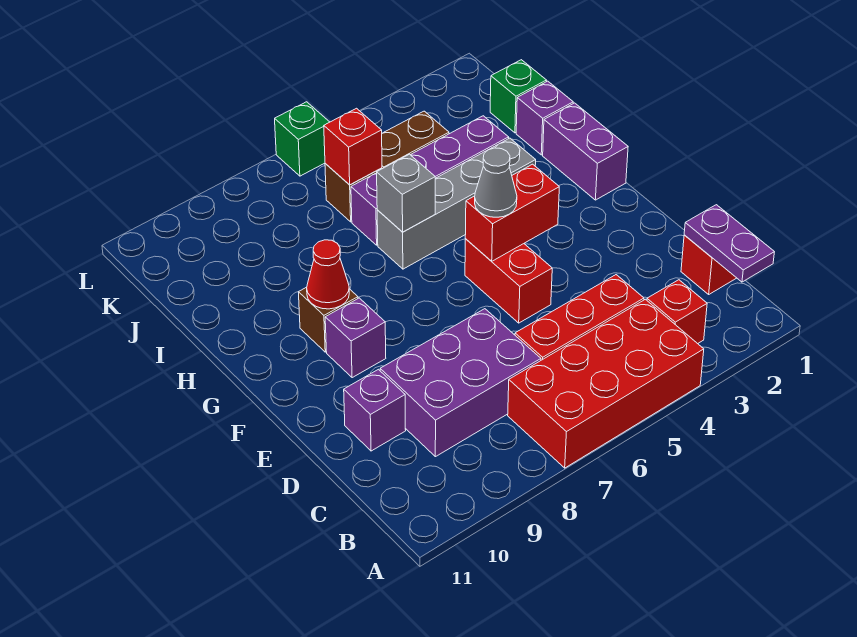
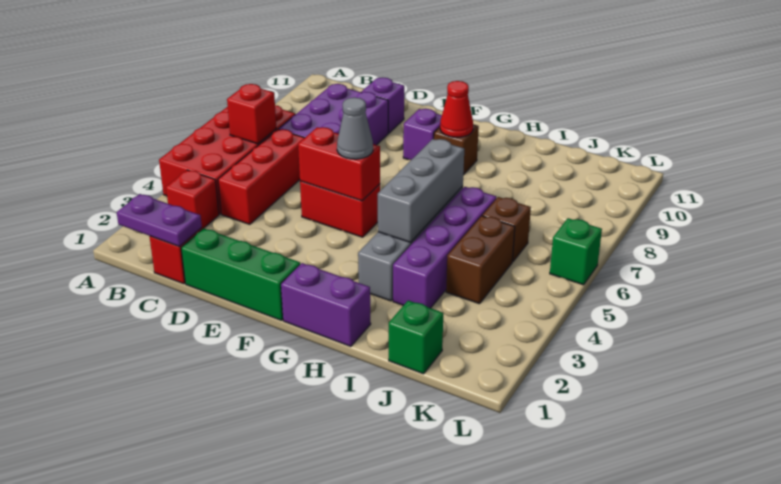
none -> green brick D1:F1 level 1
red brick F4:F5 level 2 -> red brick E5:F5 level 2
grey brick H6 level 2 -> grey brick H4:H6 level 2
purple brick I1 level 1 -> none
red brick J6 level 2 -> red brick B6 level 2

